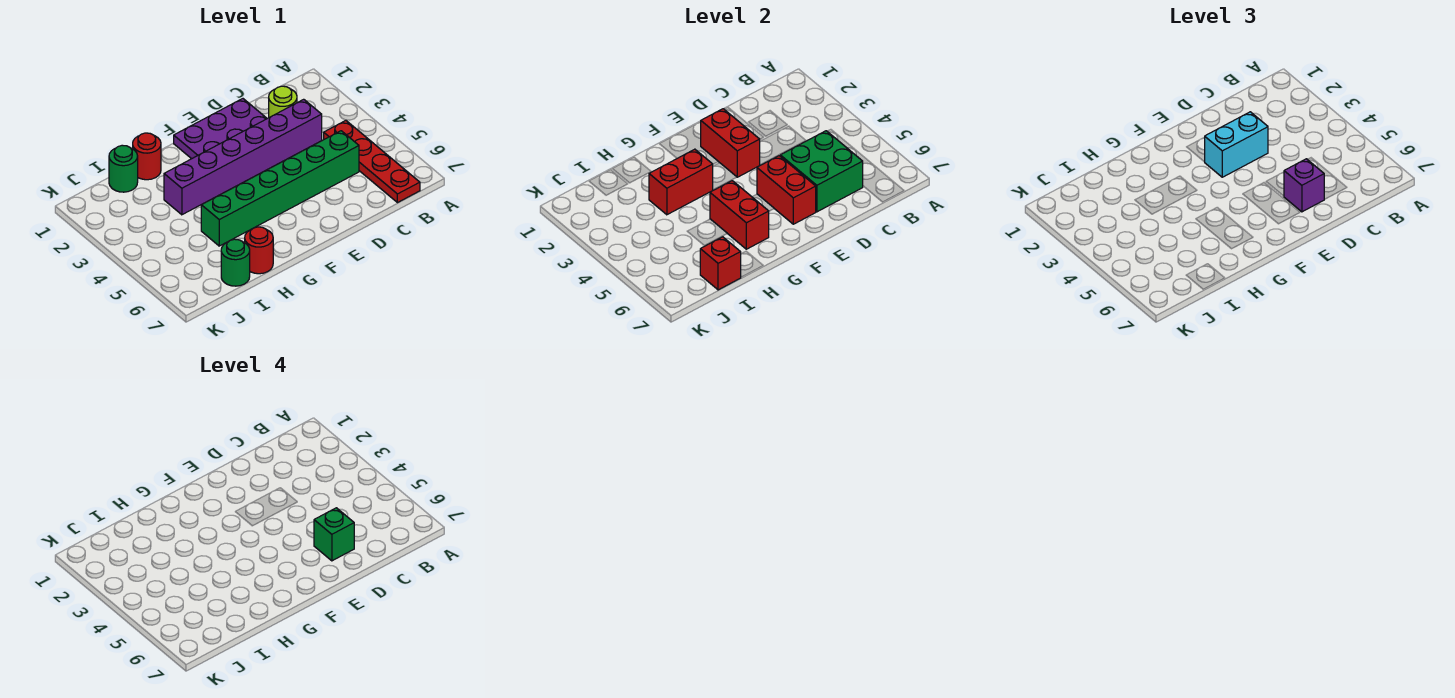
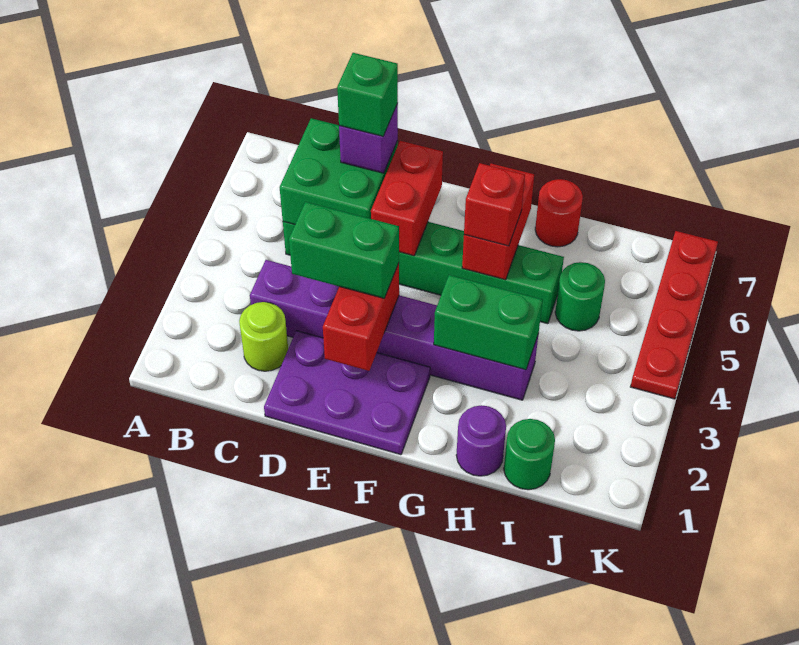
red plate B4:B7 level 1 -> red plate K4:K7 level 1
cyan brick D3:E3 level 3 -> green brick D3:E3 level 3
red brick G3:H3 level 2 -> green brick G3:H3 level 2
red round brick H1 level 1 -> purple round brick H1 level 1
green round brick I7 level 1 -> green round brick I5 level 1
red brick I7 level 2 -> red brick G5 level 3

